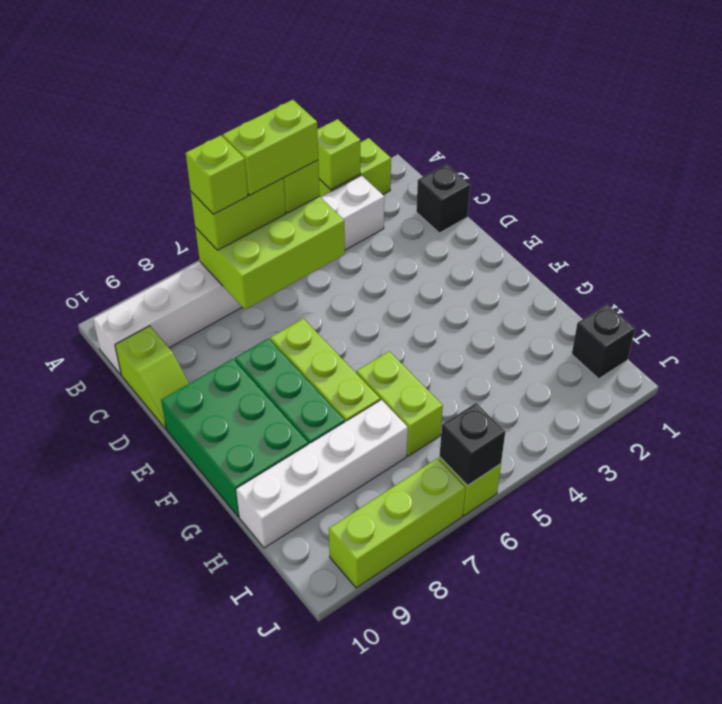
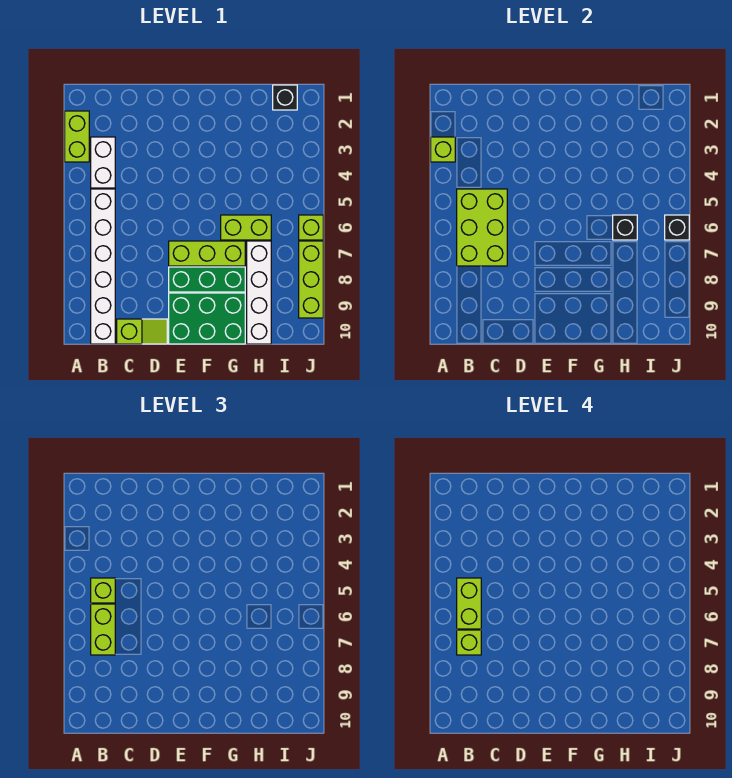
black brick C1 level 1 -> black brick H6 level 2

